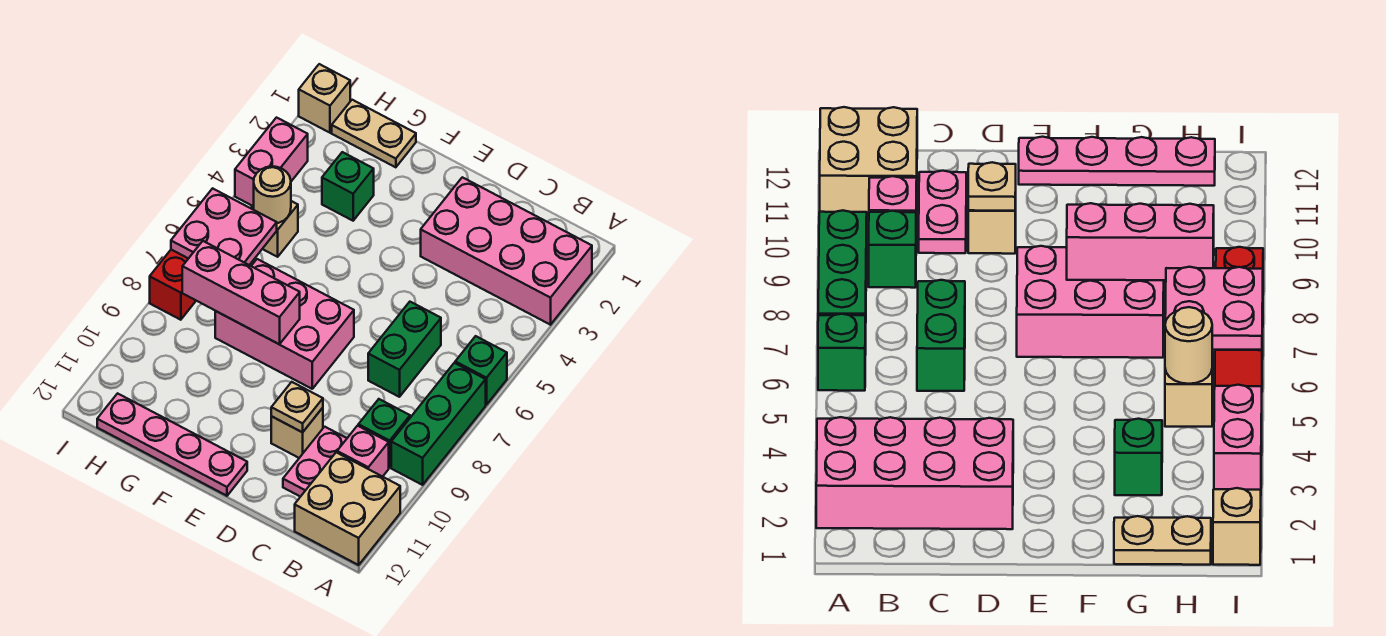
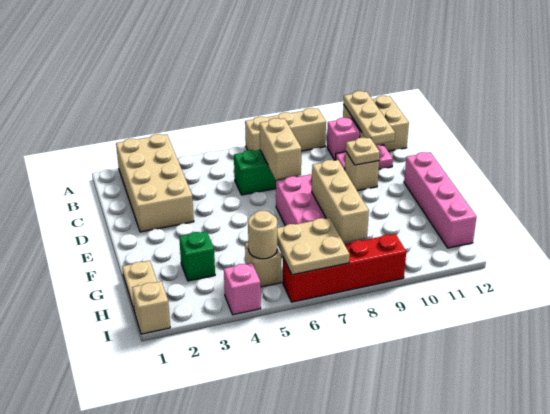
pink brick A2:D3 level 1 -> tan brick A2:D3 level 1
green brick A6 level 1 -> none
green brick A7:A9 level 1 -> tan brick A7:A9 level 1
none -> tan plate A11:C11 level 2
green brick B9 level 1 -> none
none -> tan brick C7:D7 level 2
pink plate E12:H12 level 1 -> pink brick E12:H12 level 1
pink brick F8:H8 level 2 -> tan brick F8:H8 level 2
pink plate H6:I7 level 2 -> tan plate H6:I7 level 2
pink brick I3:I4 level 1 -> pink brick I4 level 1
red brick I6:I8 level 1 -> red brick I6:I9 level 1

